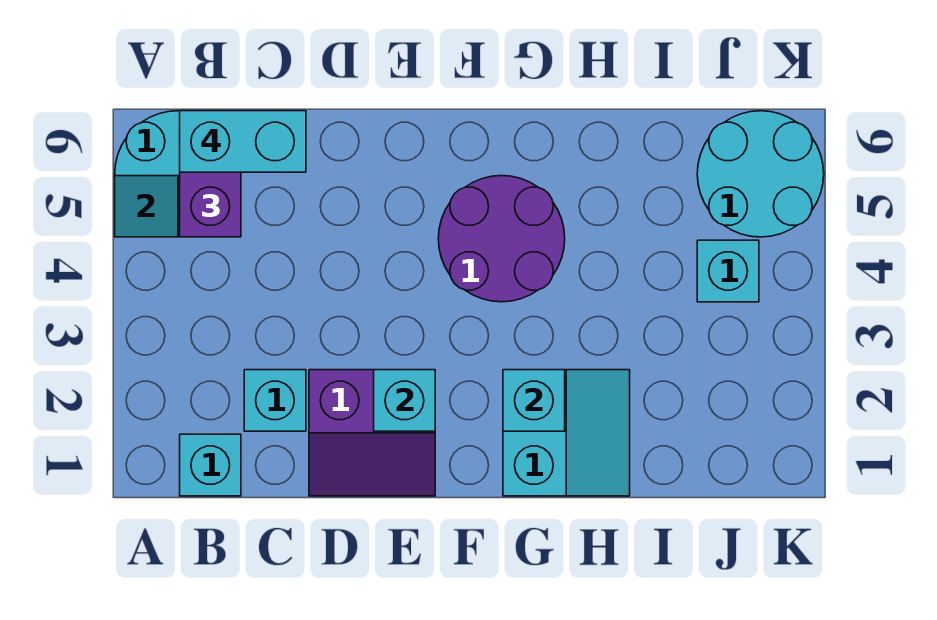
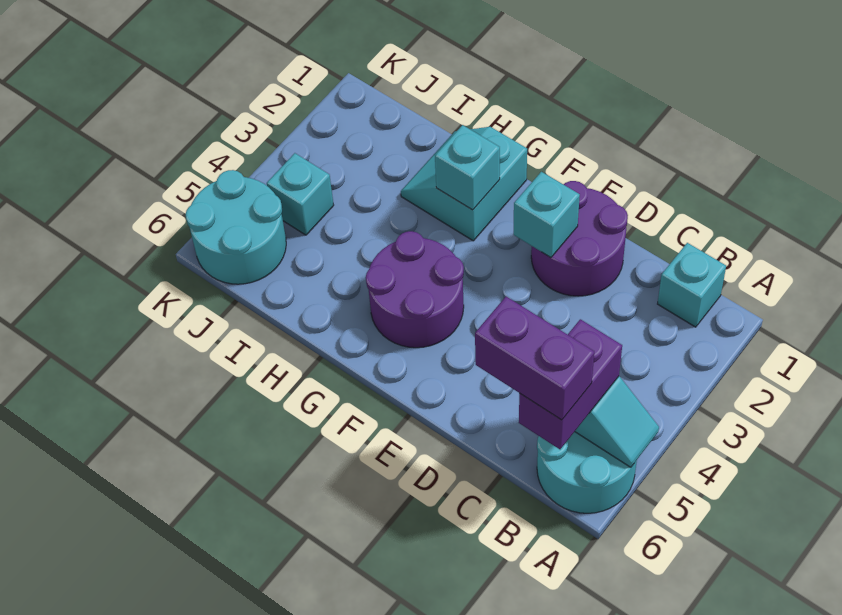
cyan brick B6:C6 level 4 -> purple brick B6:C6 level 4
cyan brick C2 level 1 -> none
purple slope D1:E2 level 1 top 2 -> purple round brick D1:E2 level 1

